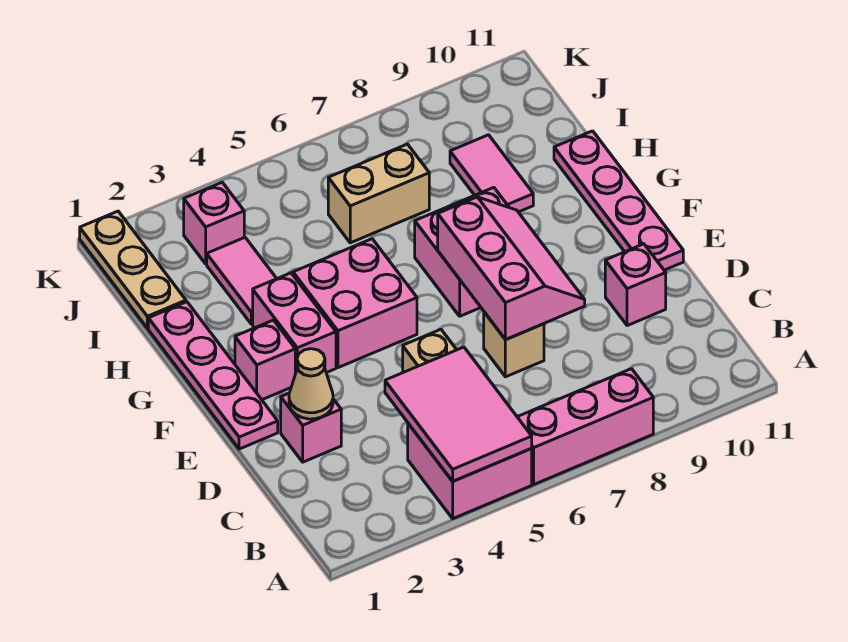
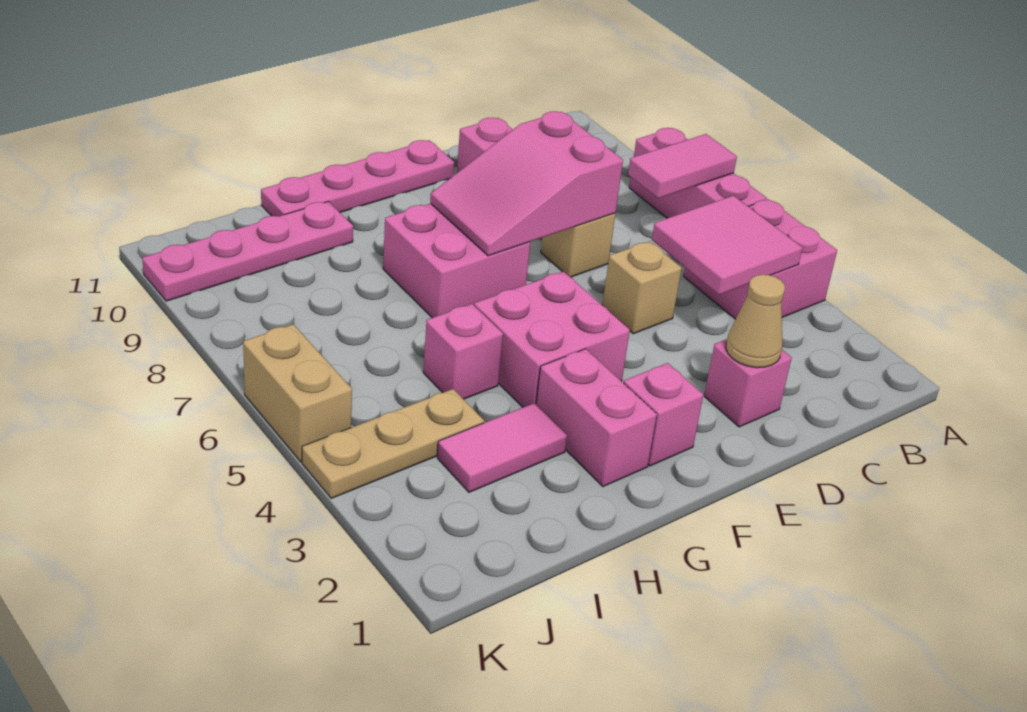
pink tile A4:C5 level 2 -> pink tile B4:C5 level 2
pink slope D7:F8 level 2 top 7 -> pink slope D7:F8 level 2 top D
pink plate E1:H1 level 1 -> pink plate H10:K10 level 1
pink brick F3:G3 level 1 -> pink brick G2:G3 level 1
pink tile H9:I9 level 1 -> pink tile A7:B7 level 2
tan plate I1:K1 level 1 -> tan plate I4:K4 level 1
tan brick I6:I7 level 1 -> tan brick K5:K6 level 1
pink brick J3 level 1 -> pink brick H5 level 1

